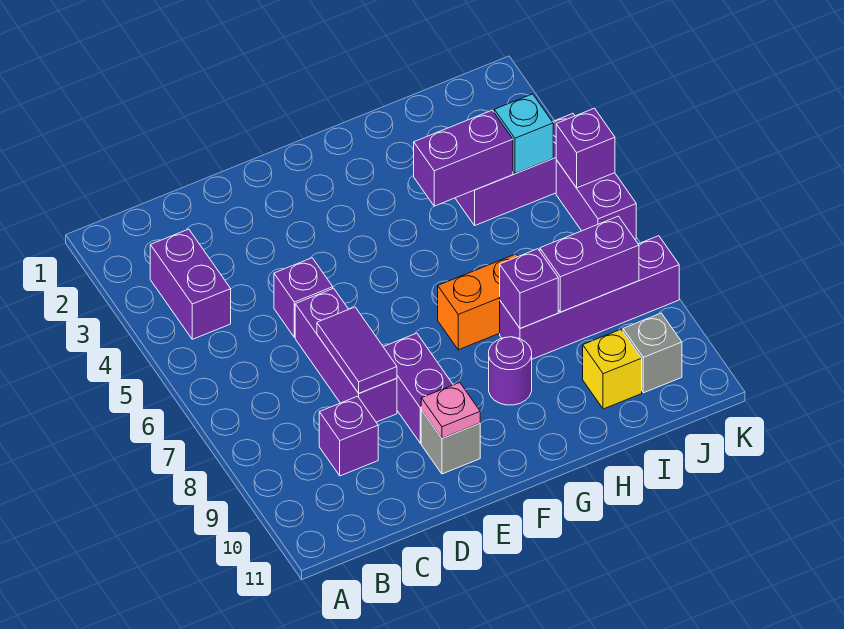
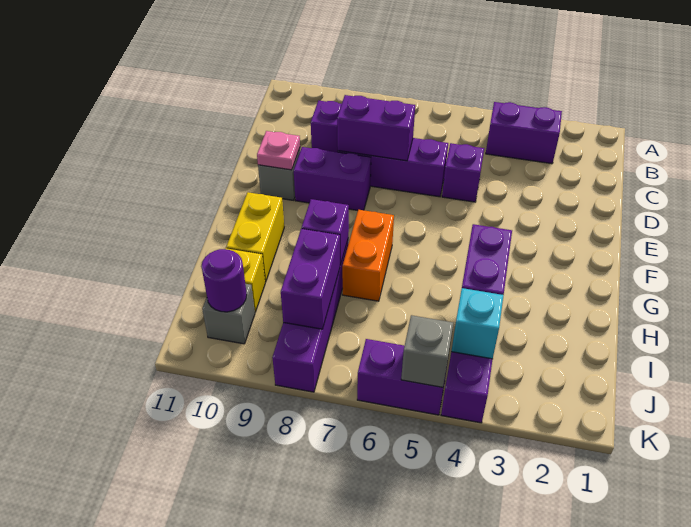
purple tile D7:D8 level 2 -> purple brick D7:D8 level 2
purple round brick G9 level 1 -> purple round brick J10 level 2
none -> yellow brick G10:H10 level 1
purple brick K5 level 2 -> grey brick K5 level 2

